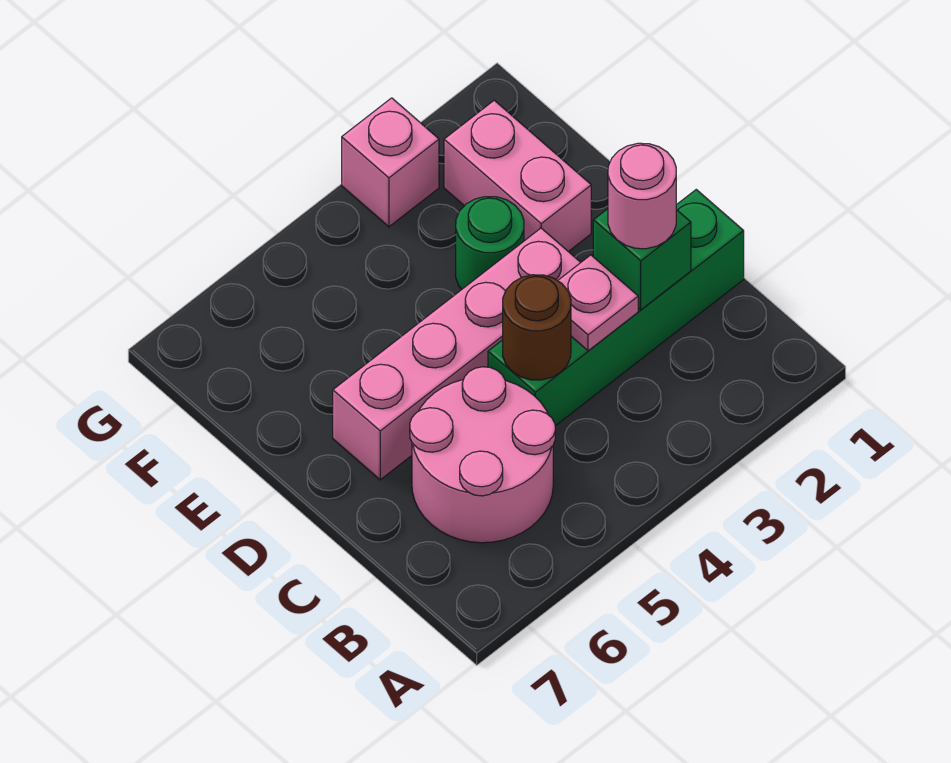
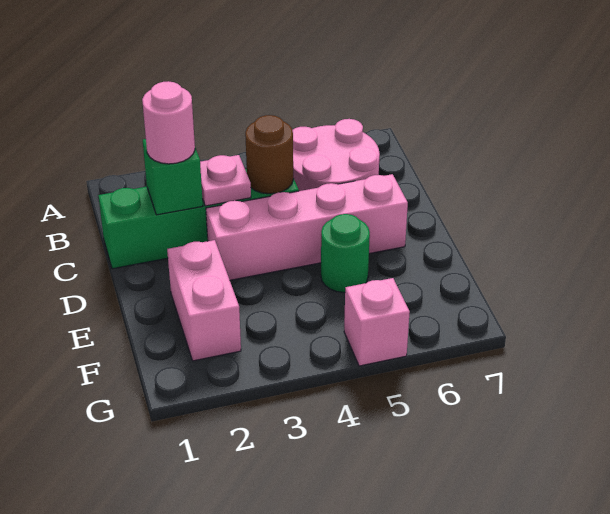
green round brick E3 level 1 -> green round brick E5 level 1
pink brick G3 level 1 -> pink brick G5 level 1

